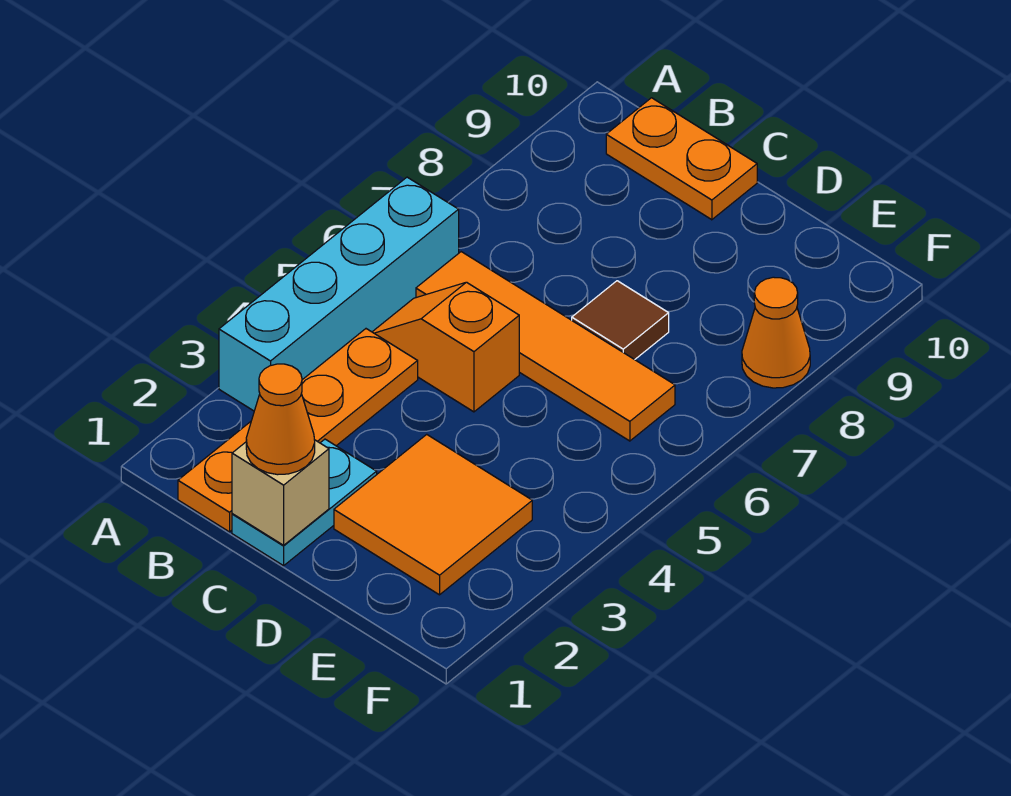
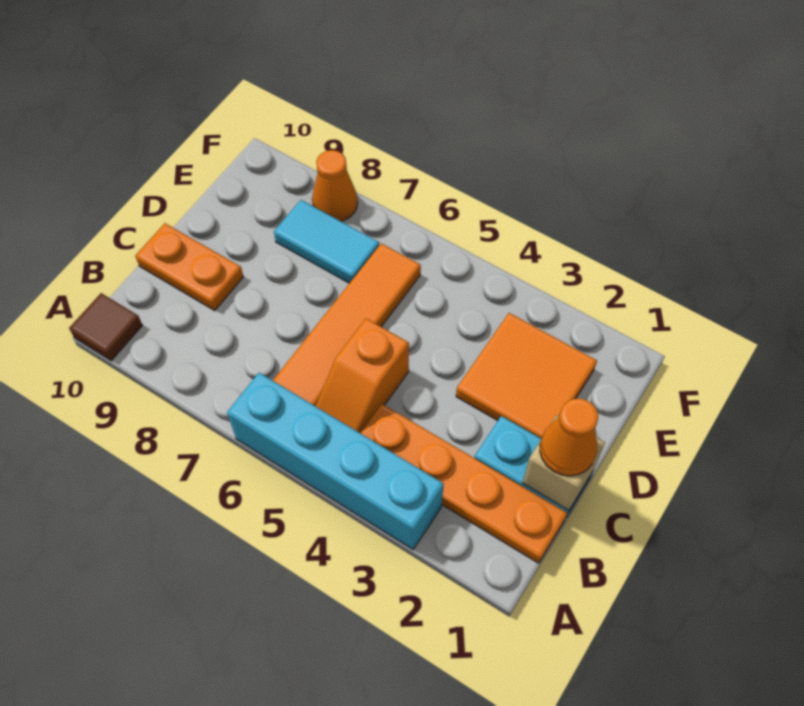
orange plate B10:C10 level 1 -> orange plate C9:C10 level 1
brown tile D7 level 1 -> brown tile A10 level 1
none -> cyan tile E7:E8 level 1

